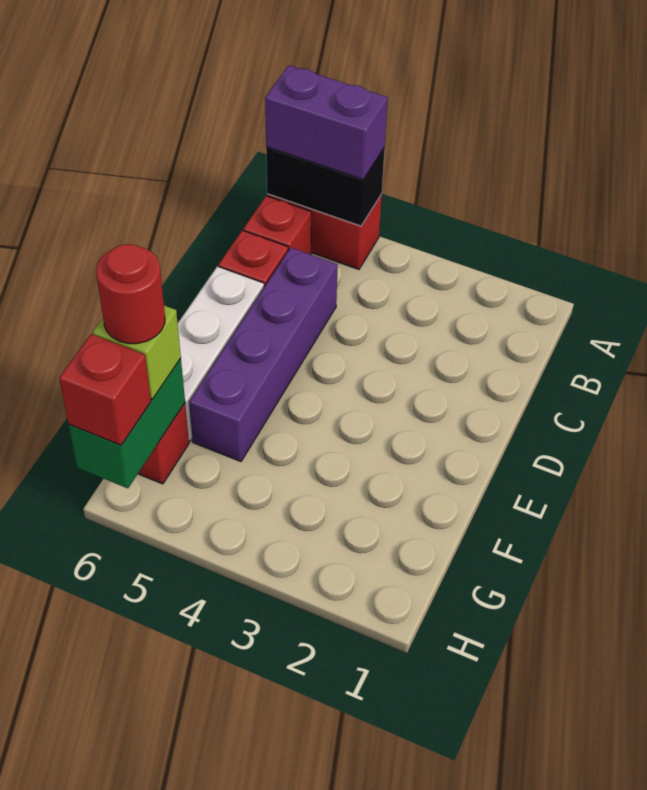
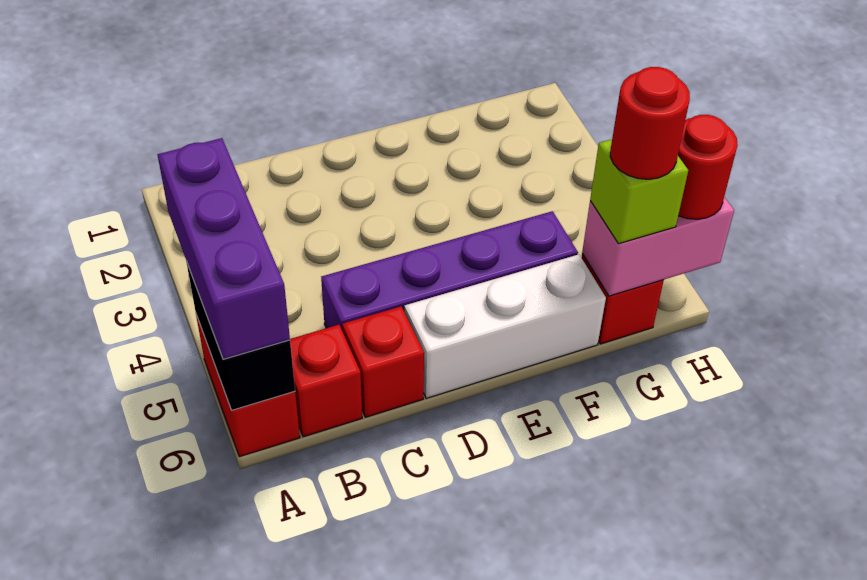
purple brick A5:A6 level 3 -> purple brick A4:A6 level 3
green brick G6:H6 level 2 -> pink brick G6:H6 level 2
red brick H6 level 3 -> red round brick H6 level 3

